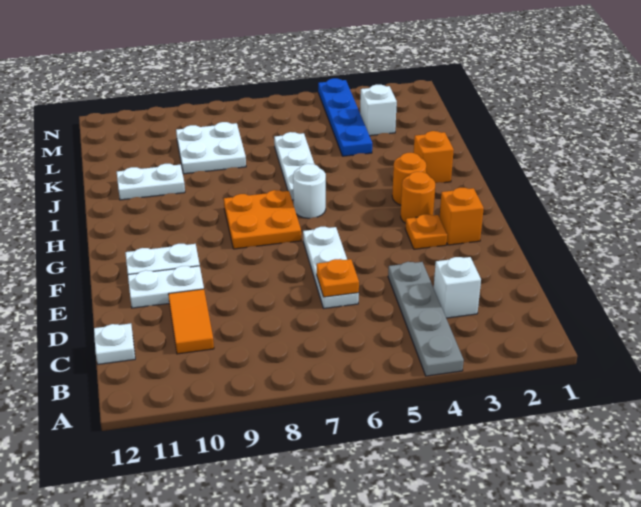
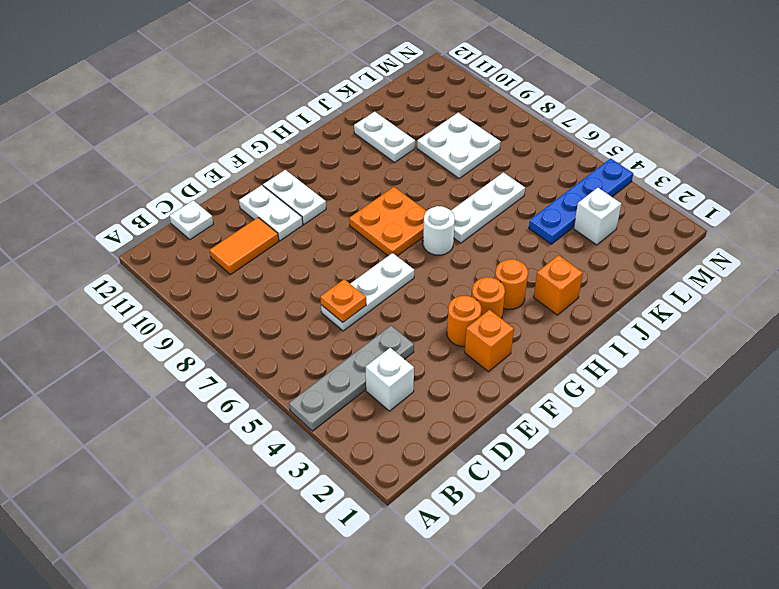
orange plate F3 level 1 -> orange round brick F3 level 1

